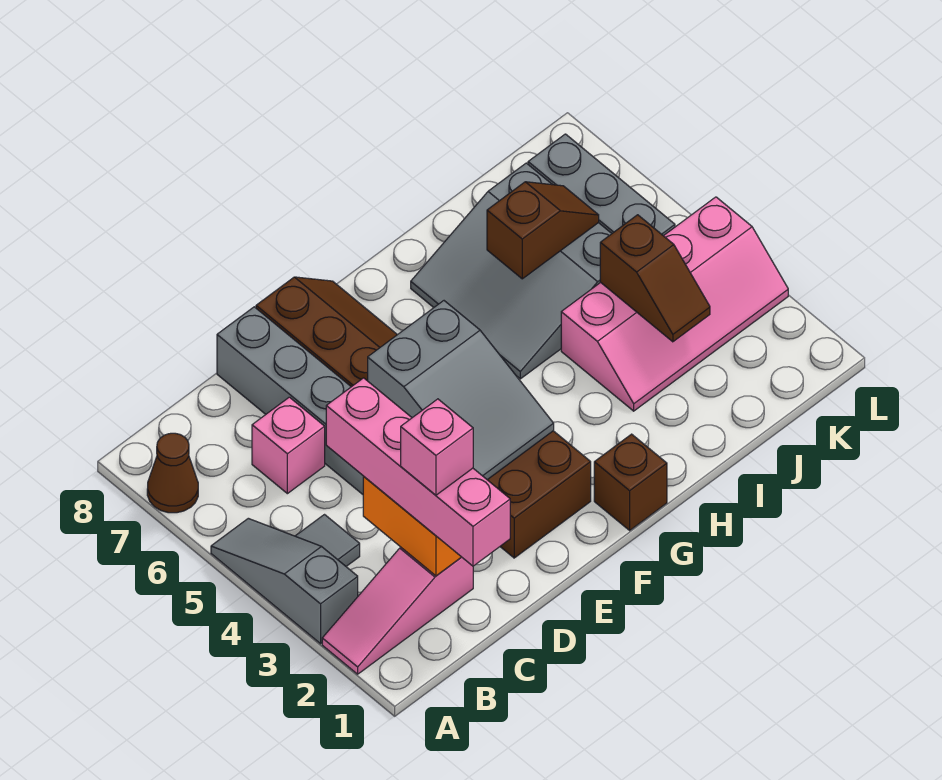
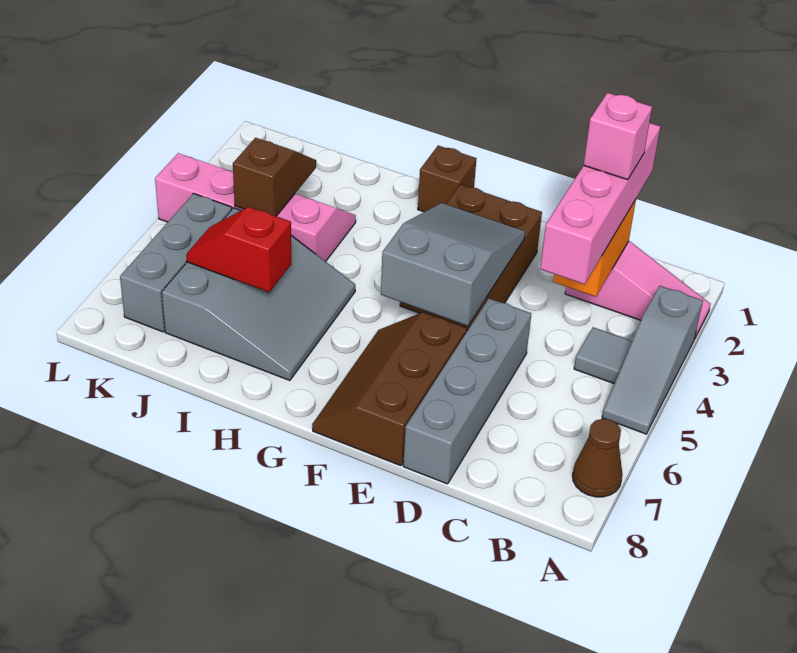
pink brick C6 level 1 -> none
brown slope I6:J6 level 2 top I -> red slope I6:J6 level 2 top I

